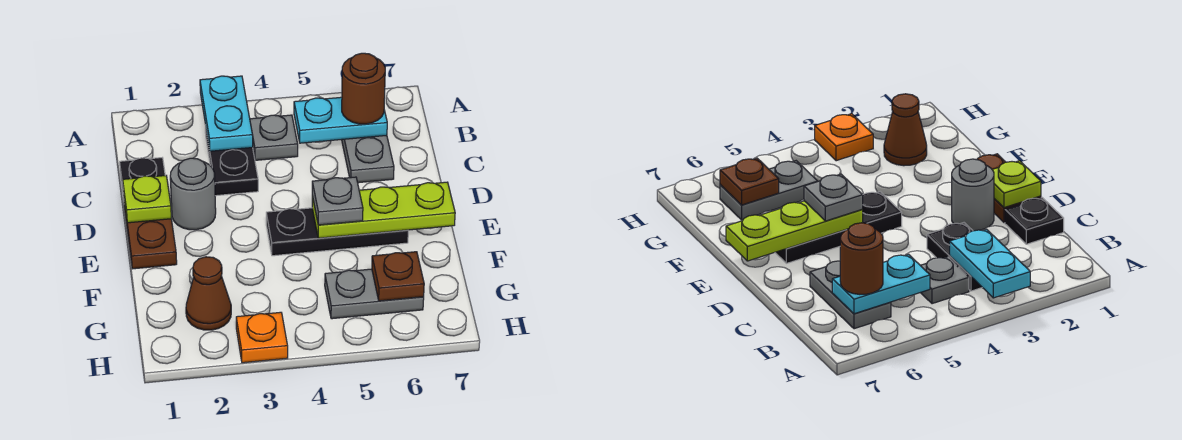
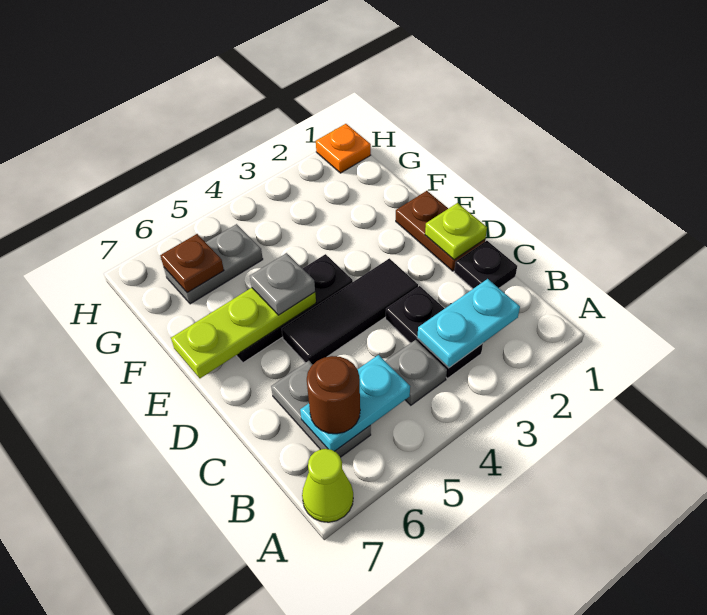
cyan plate A3:B3 level 2 -> cyan plate B2:B3 level 2
none -> lime cone A7 level 1
grey round brick D2 level 1 -> none
none -> black tile D3:D5 level 1
brown cone G2 level 1 -> none
orange plate H3 level 1 -> orange plate H1 level 1

